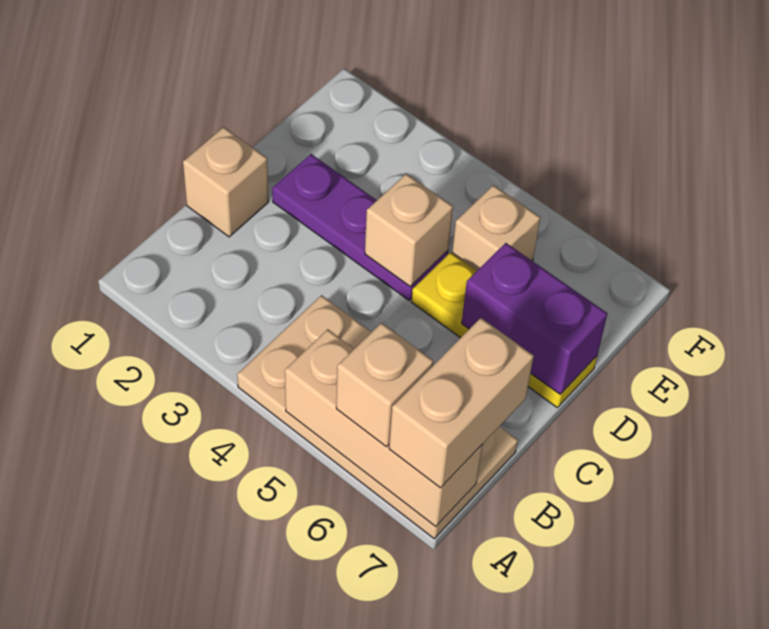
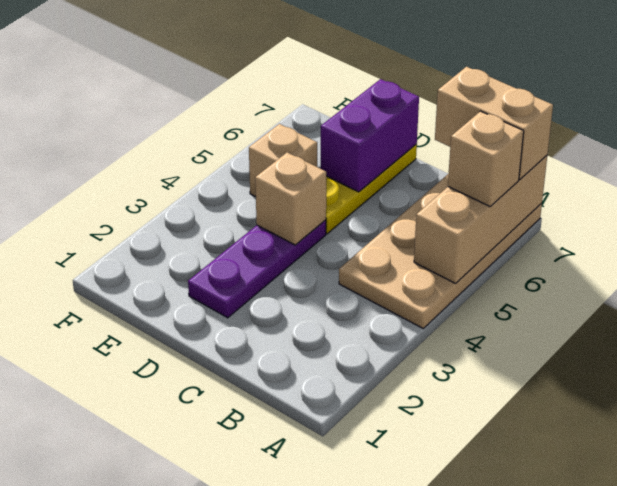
tan brick C1 level 1 -> none

